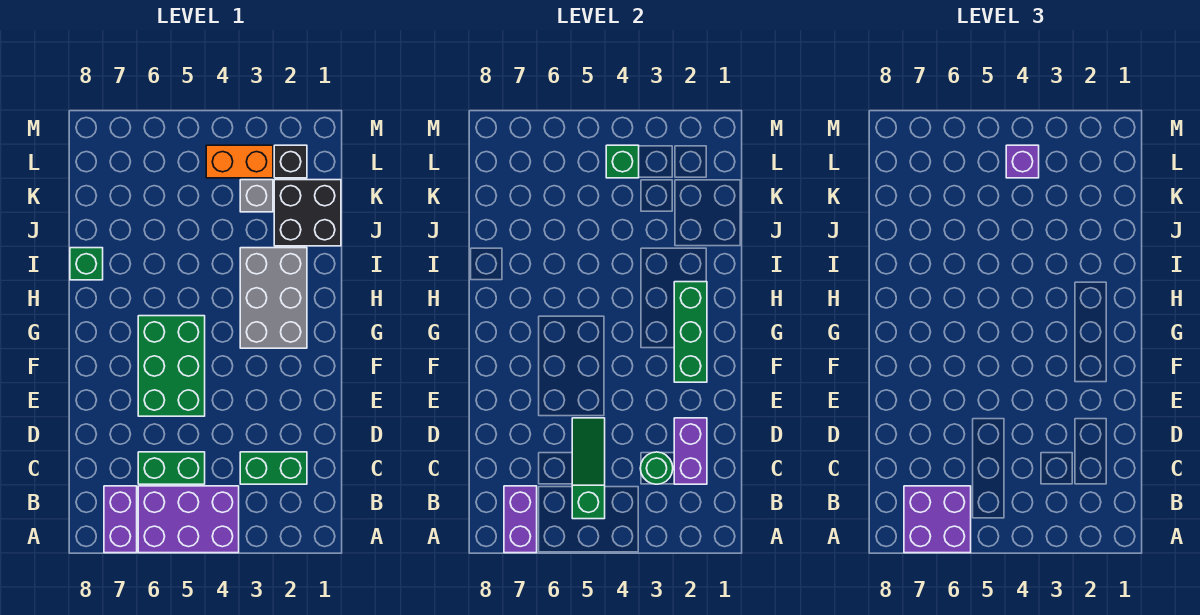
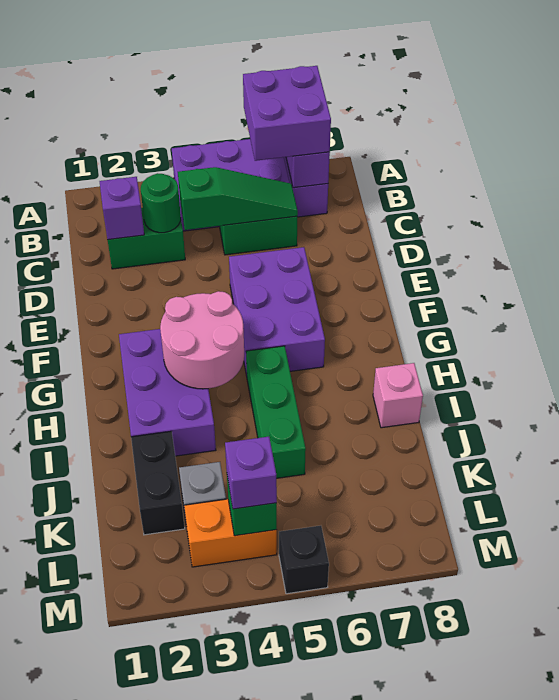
green slope B5:D5 level 2 top B -> green slope C4:C6 level 2 top 4
purple brick C2:D2 level 2 -> purple brick C2 level 2
green brick E5:G6 level 1 -> purple brick E5:G6 level 1
green brick F2:H2 level 2 -> green brick H5:J5 level 1
grey brick G2:I3 level 1 -> purple brick G2:I3 level 1
none -> pink round brick G3:H4 level 2
green brick I8 level 1 -> pink brick I8 level 1
black brick J1:K2 level 1 -> black brick J2:K2 level 1
black brick L2 level 1 -> black brick M5 level 1

